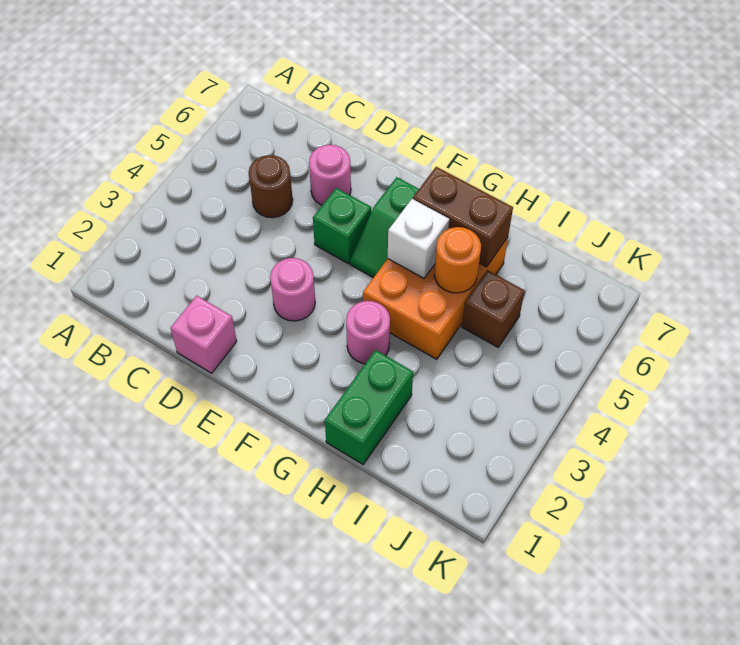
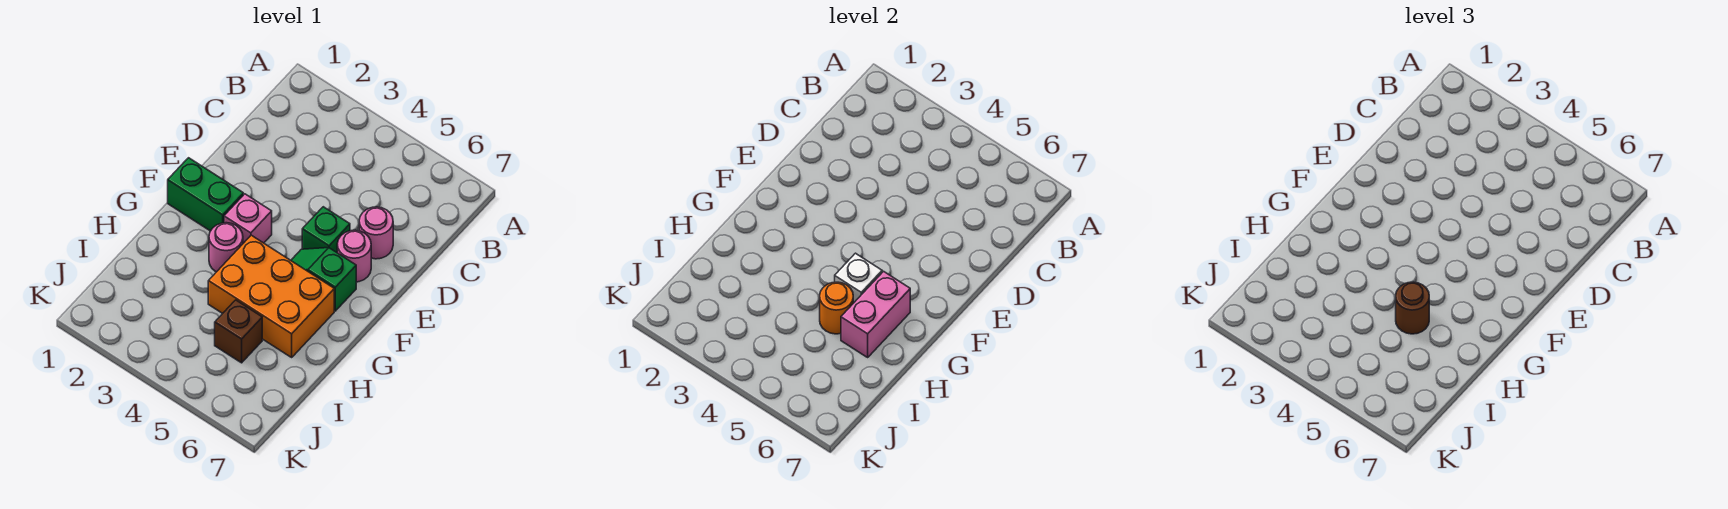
brown round brick C5 level 1 -> brown round brick H5 level 3
pink brick D1 level 1 -> pink brick F3 level 1
pink round brick E3 level 1 -> pink round brick E6 level 1
brown brick G6:H6 level 2 -> pink brick G6:H6 level 2
green brick H1:H2 level 1 -> green brick F1:F2 level 1

